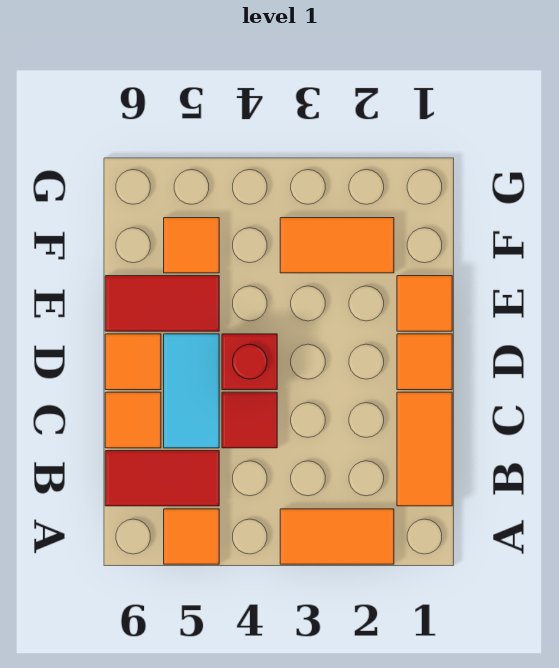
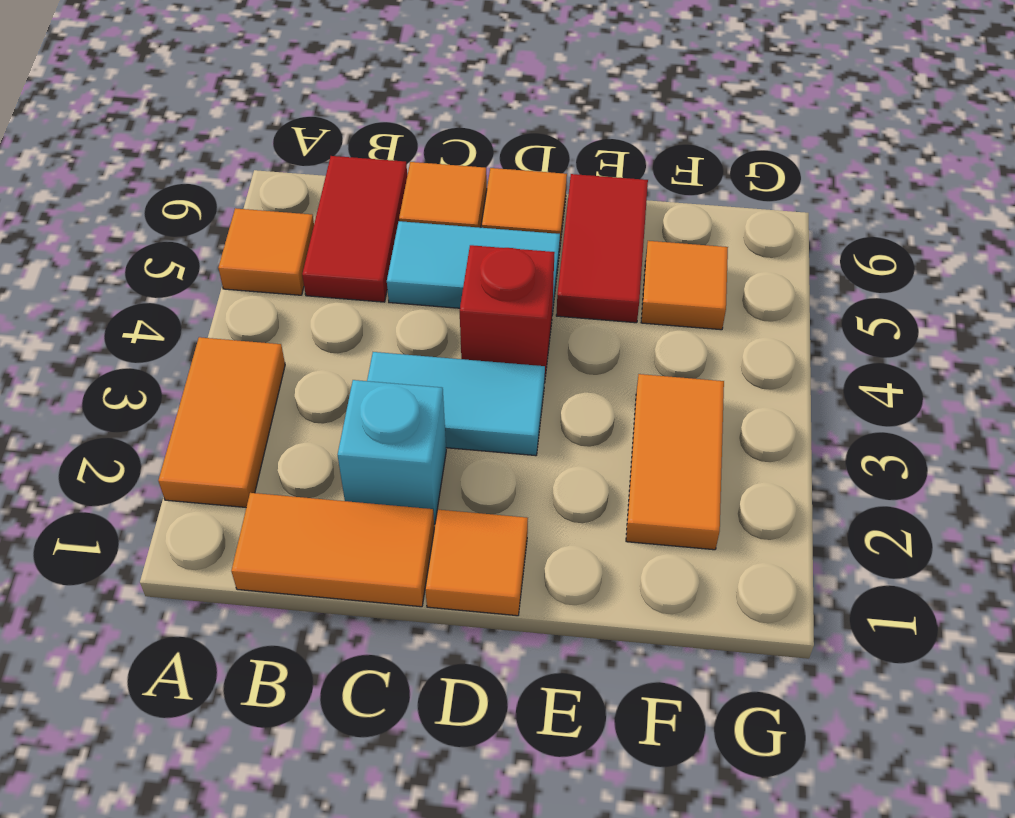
none -> cyan brick C2 level 1
none -> cyan tile C3:D3 level 1
red tile C4 level 1 -> none
orange tile E1 level 1 -> none

